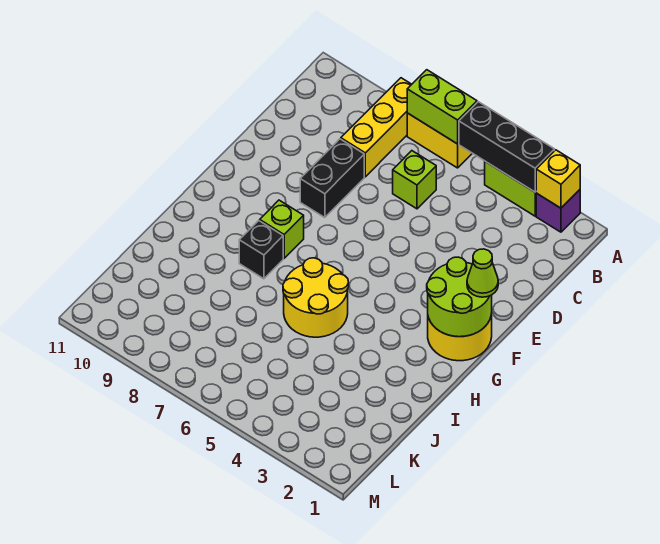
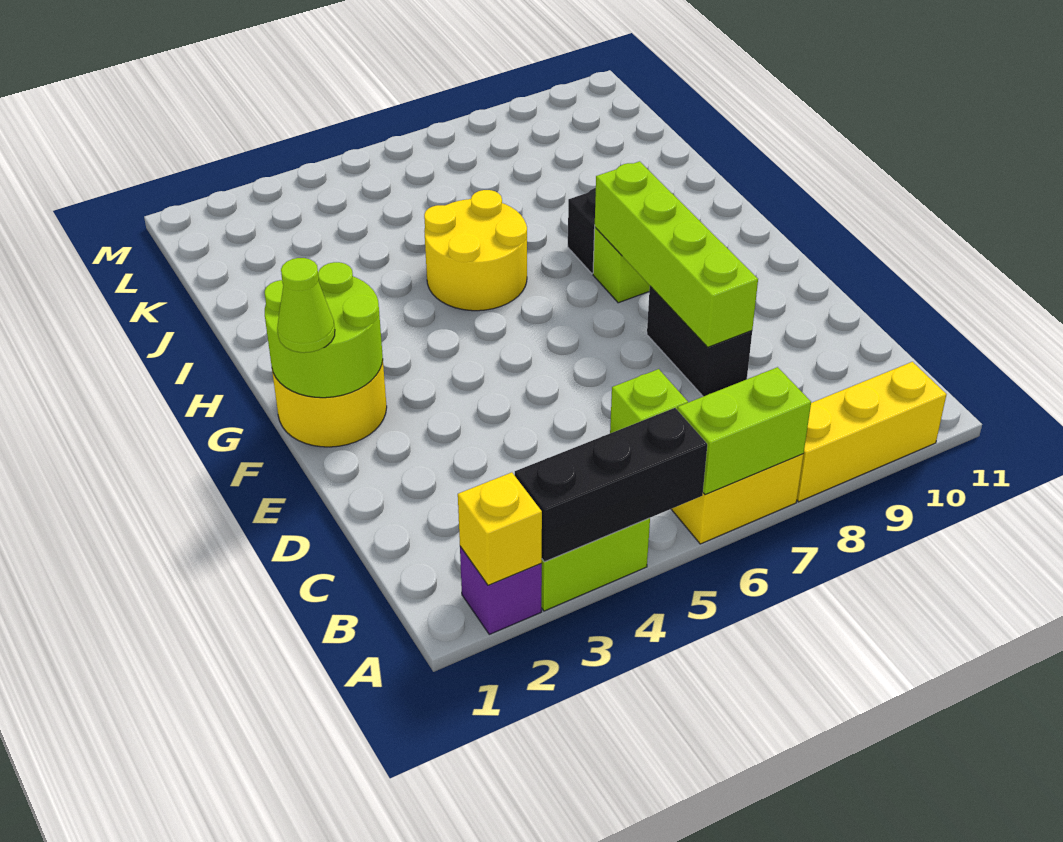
yellow brick A8:C8 level 1 -> yellow brick A8:A10 level 1
none -> lime brick D8:G8 level 2

